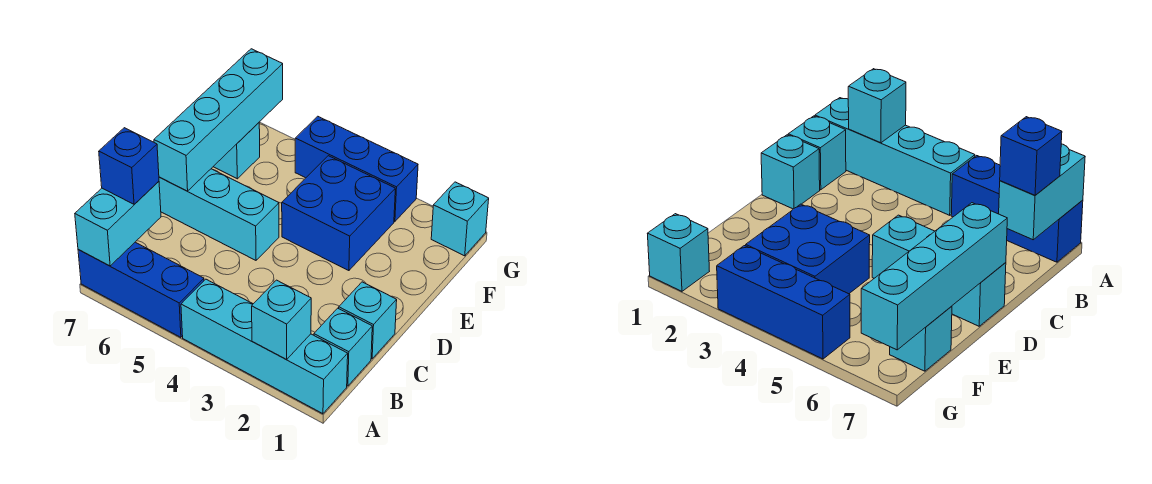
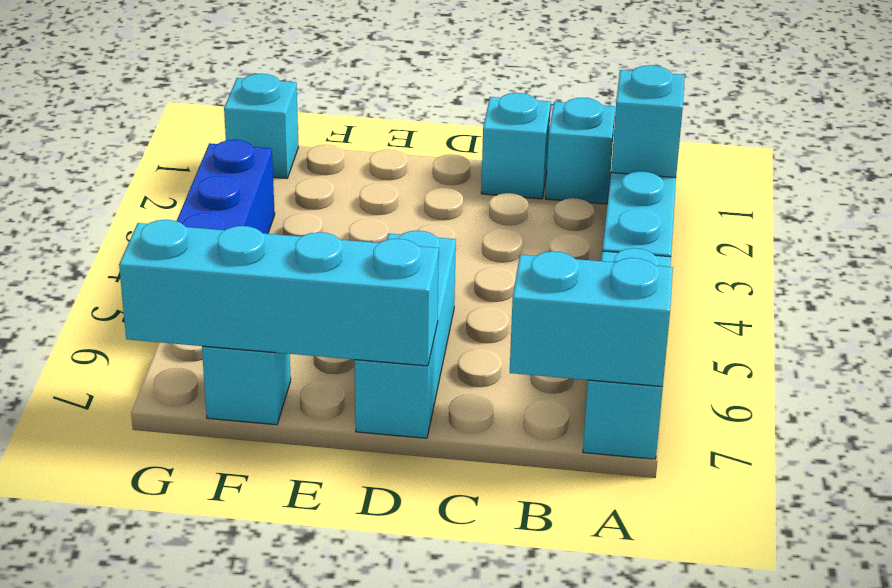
blue brick A5:A7 level 1 -> cyan brick A5:A7 level 1
blue brick B7 level 3 -> none
blue brick E3:F4 level 1 -> none

